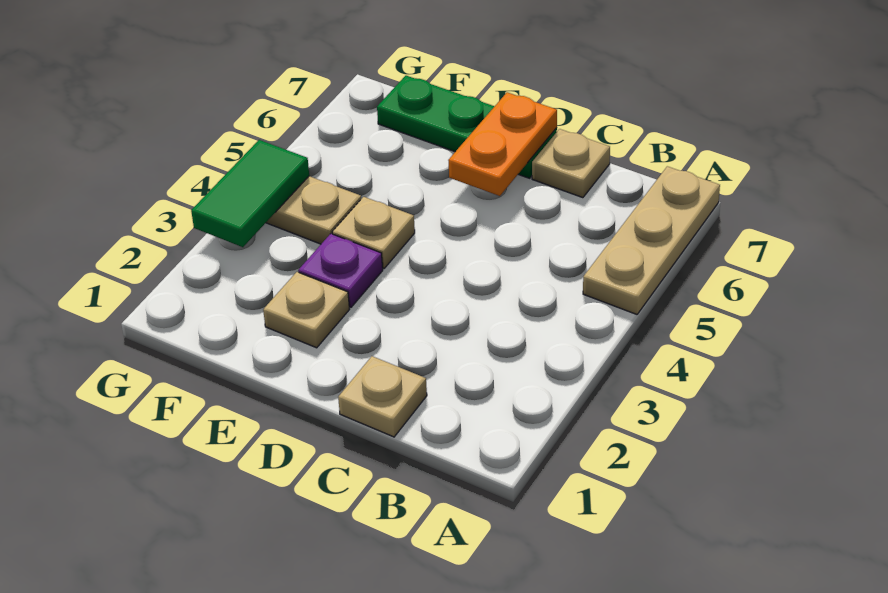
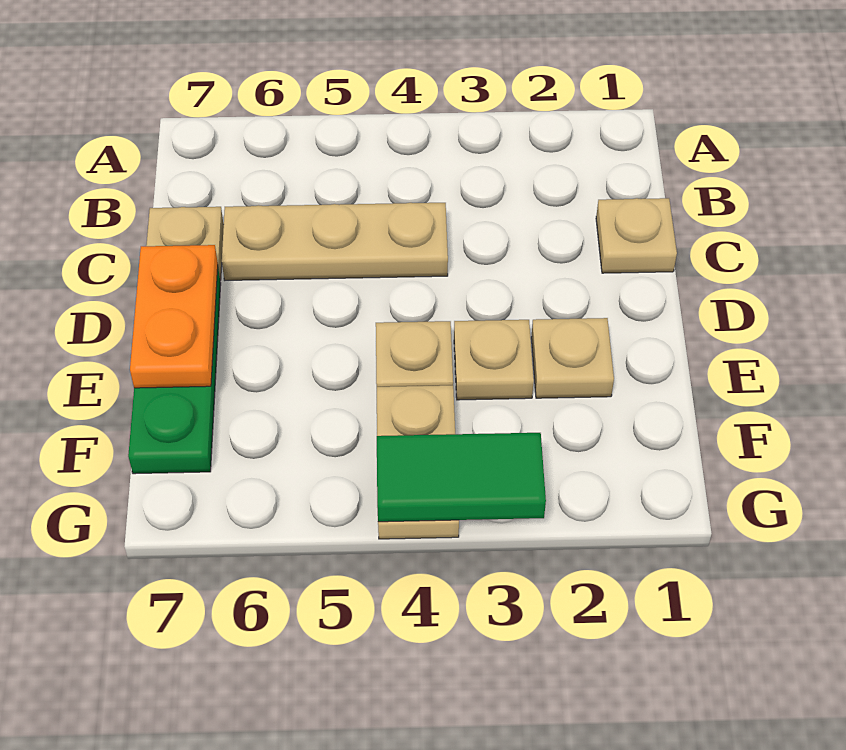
tan plate A5:A7 level 1 -> tan plate C4:C6 level 1
orange plate D6:D7 level 2 -> orange plate D7:E7 level 2
purple plate E3 level 1 -> tan plate E3 level 1

